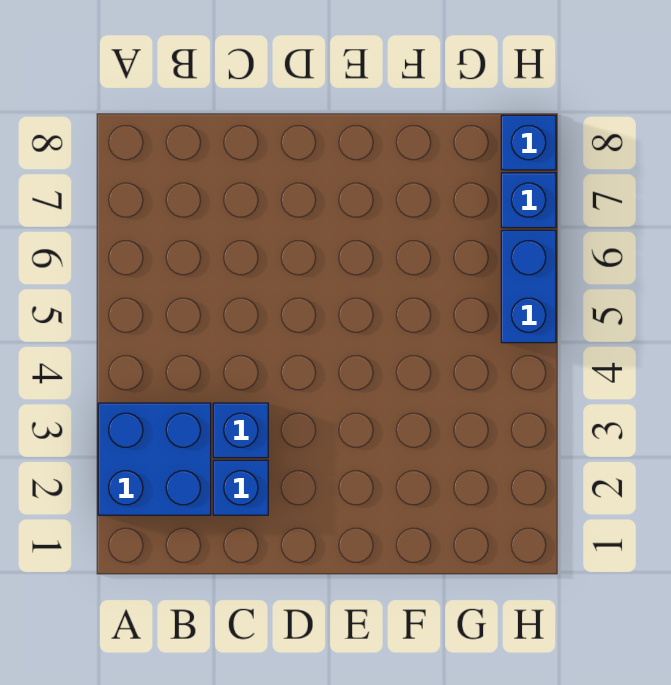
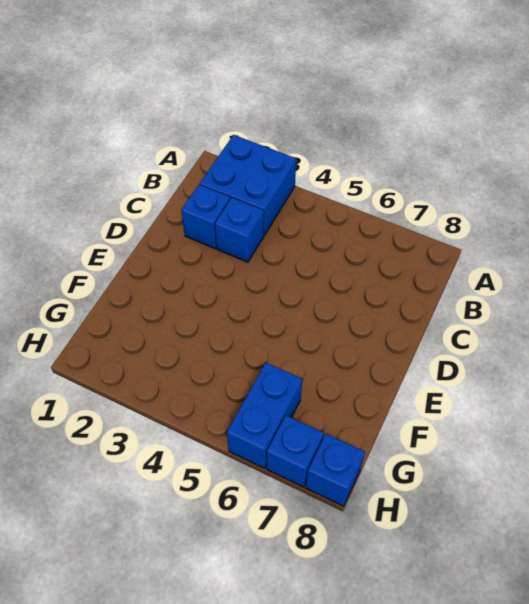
blue brick H5:H6 level 1 -> blue brick G6:H6 level 1

